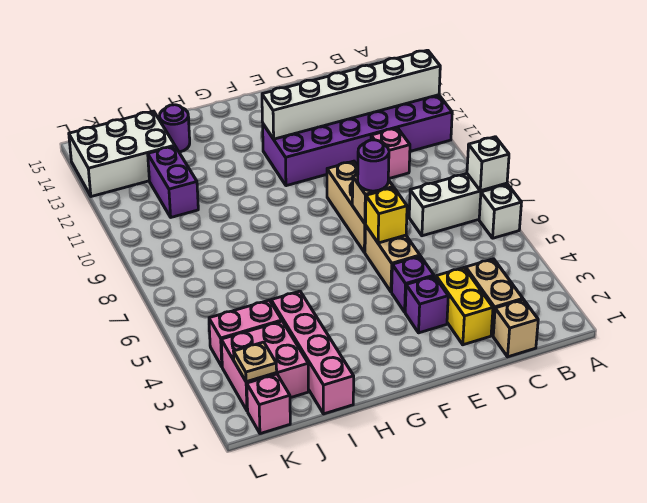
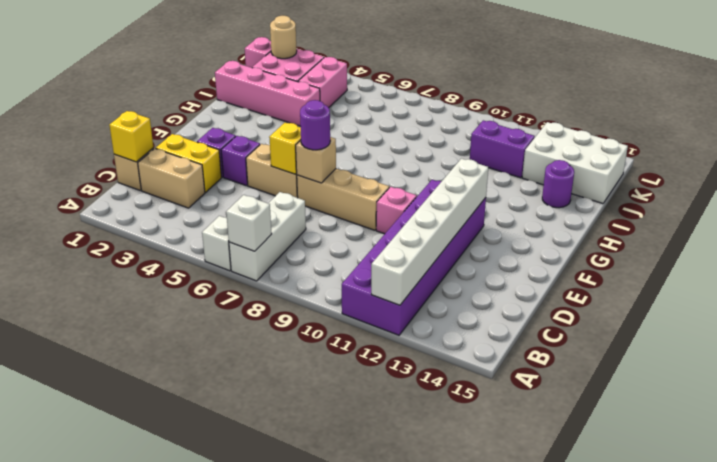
none -> yellow brick C1 level 2
pink brick C10 level 1 -> pink brick E10 level 1
white brick J13:L14 level 1 -> white brick J13:K15 level 1
tan plate K2 level 2 -> tan round brick K2 level 2

